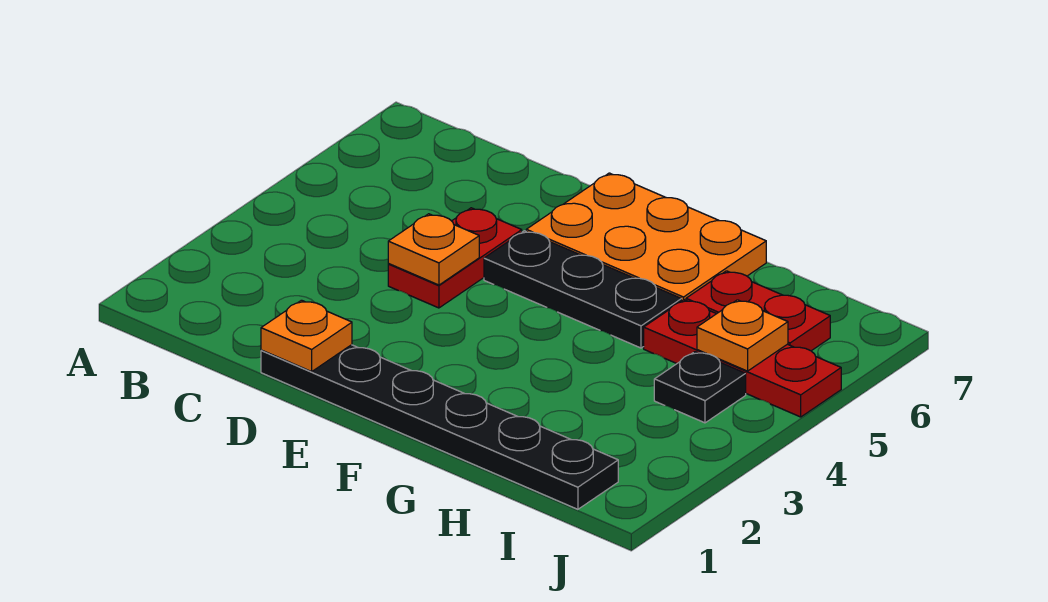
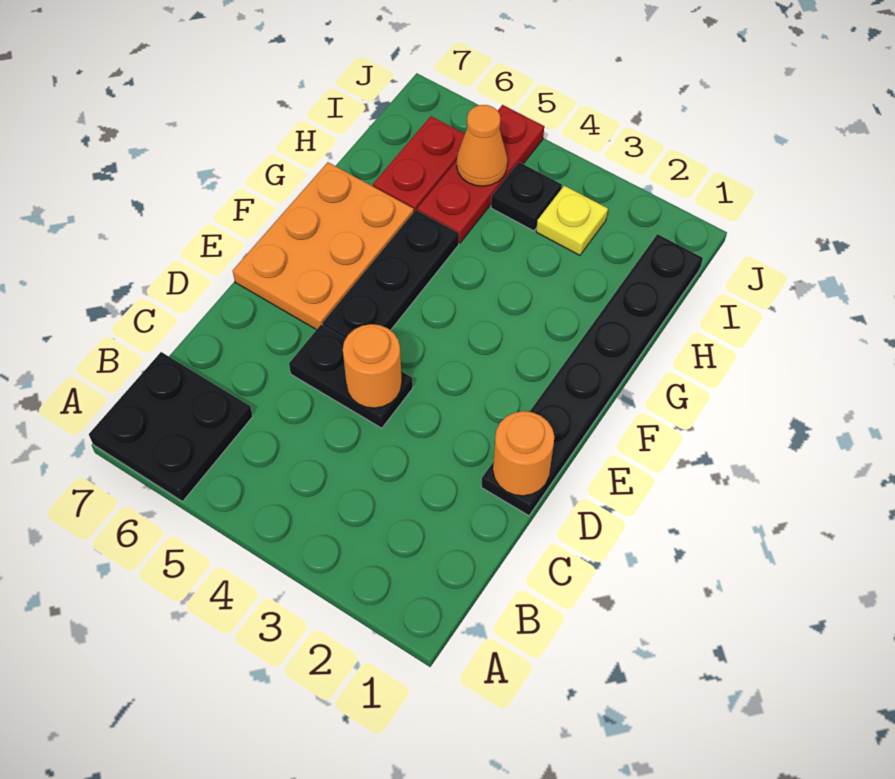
none -> black plate A6:B7 level 1
orange plate D1 level 2 -> orange round brick D1 level 2
red plate D4:D5 level 1 -> black plate D4:D5 level 1
orange plate D4 level 2 -> orange round brick D4 level 2
none -> yellow plate I3 level 1
orange plate I5 level 2 -> orange cone I5 level 2

